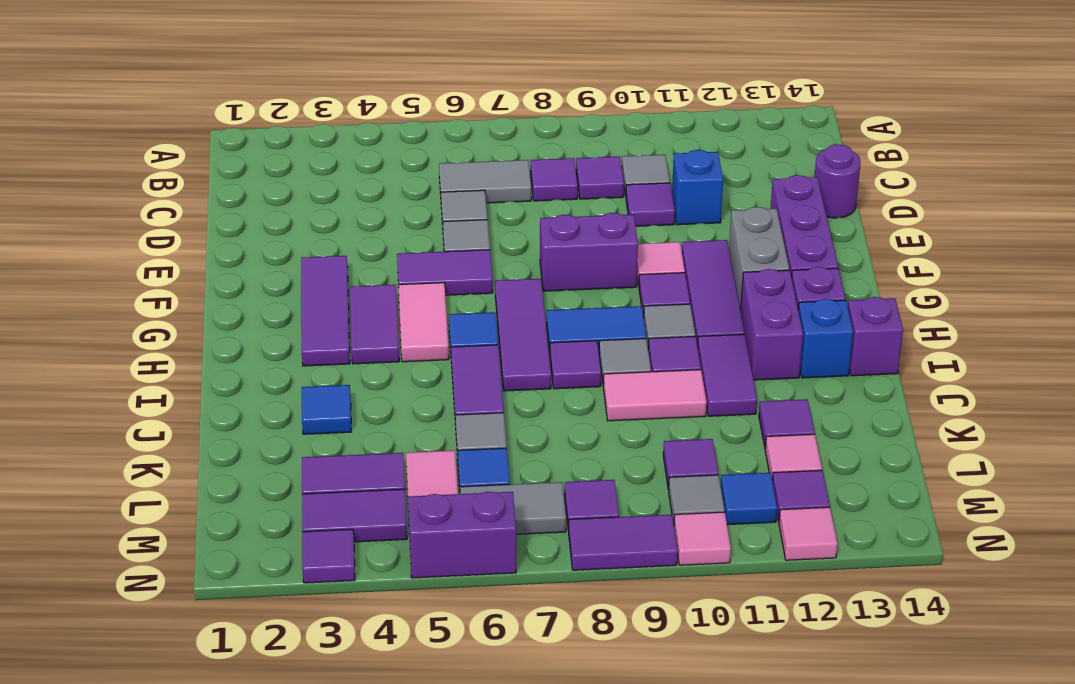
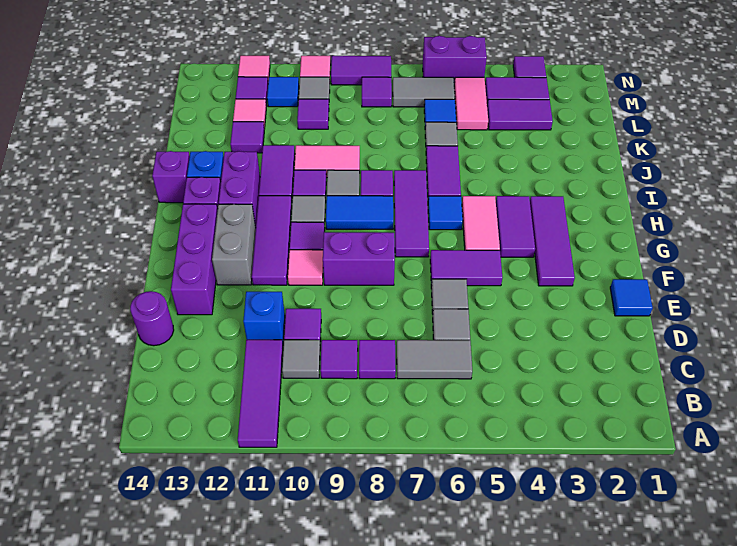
none -> purple tile A11:C11 level 1
blue tile J3 level 1 -> blue tile E1 level 1

